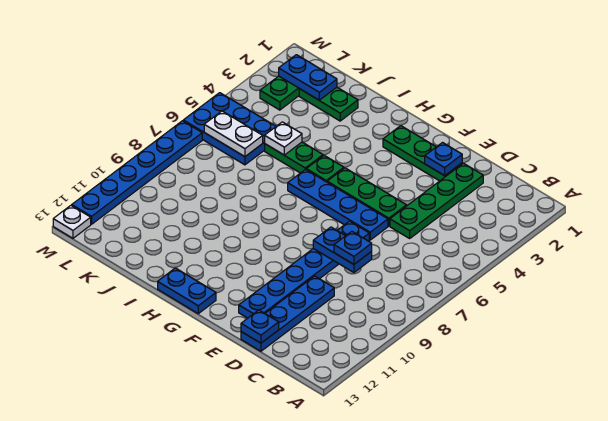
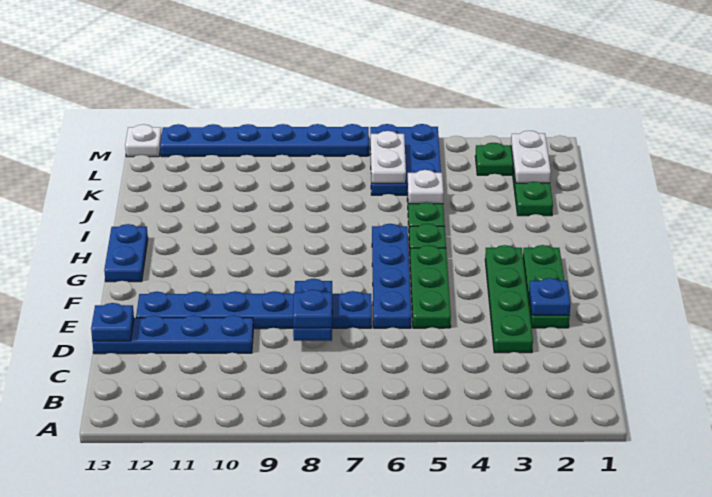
green plate D2:D5 level 1 -> green plate D3:G3 level 1
blue plate K2:L2 level 2 -> white plate K2:L2 level 2

